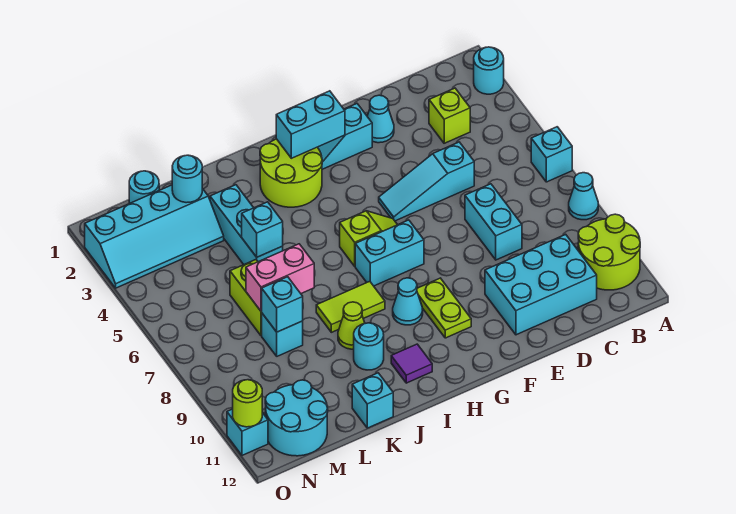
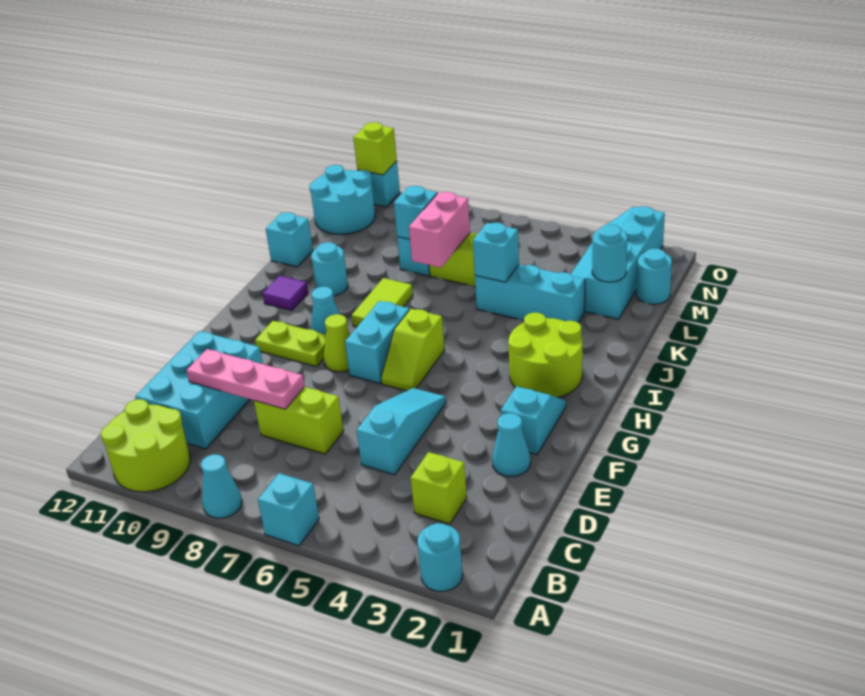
cyan brick D7:D8 level 1 -> lime brick D7:D8 level 1
none -> pink plate D8:D10 level 2
cyan brick G2:H2 level 2 -> none
lime cone J9 level 1 -> lime cone G8 level 1
lime round brick O11 level 2 -> lime brick O11 level 2

